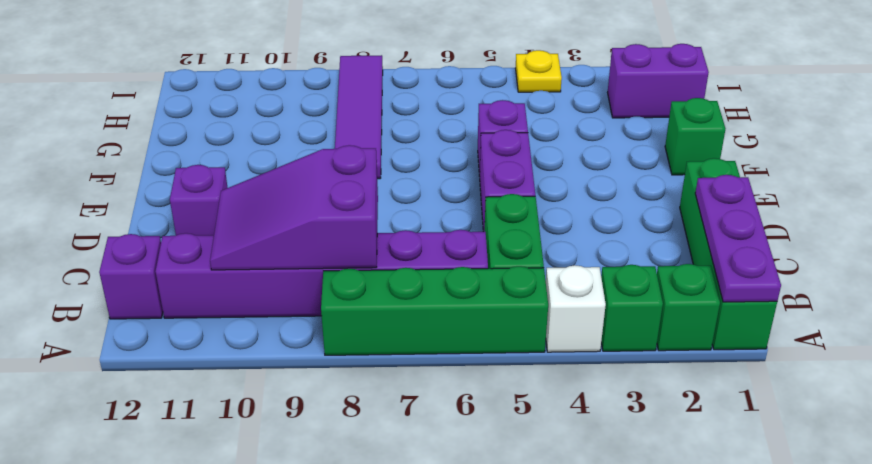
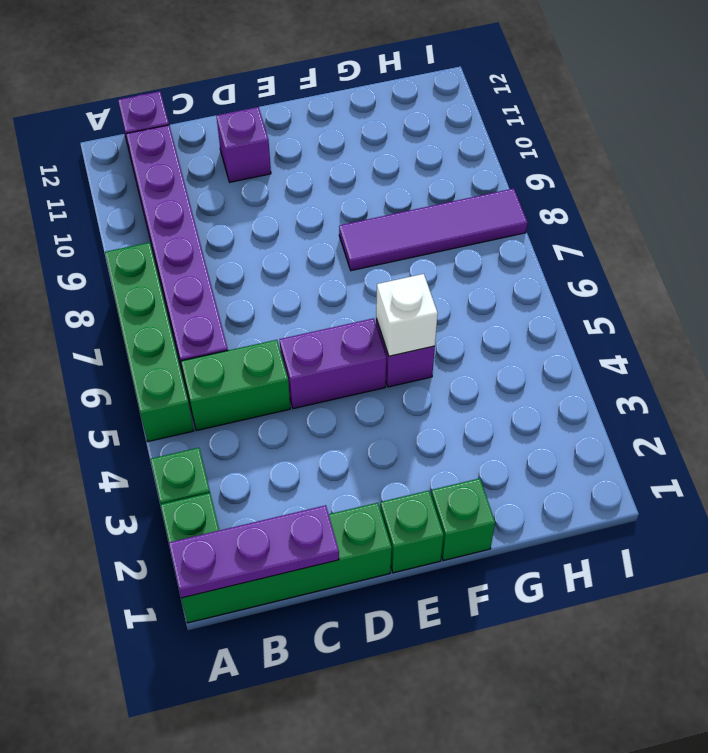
white brick A4 level 1 -> white brick F5 level 2
purple slope B8:C10 level 2 top 8 -> none
none -> green brick E1 level 1
purple brick H1:H2 level 1 -> none
yellow plate I4 level 1 -> none

